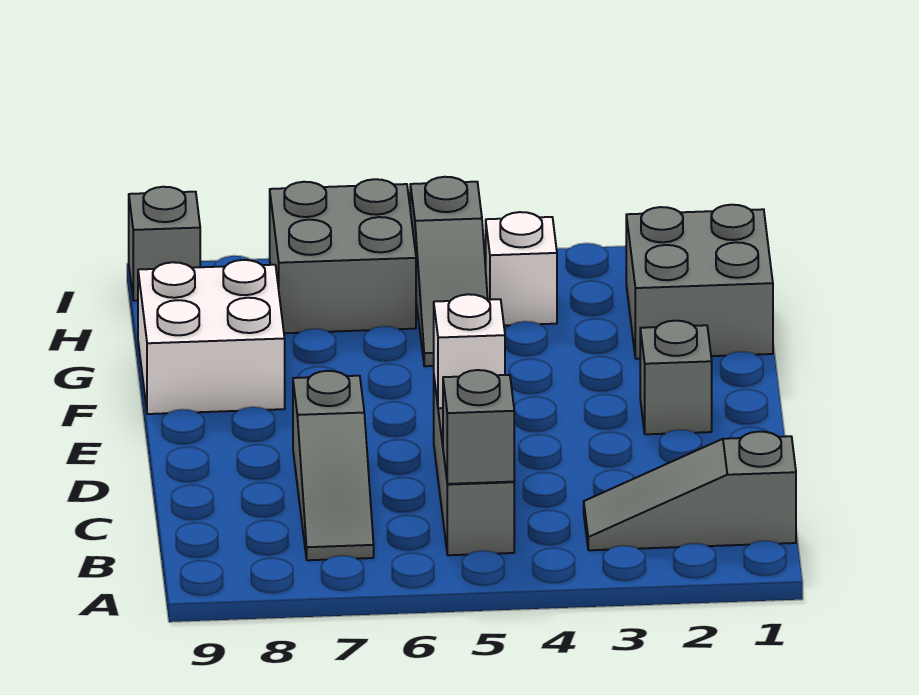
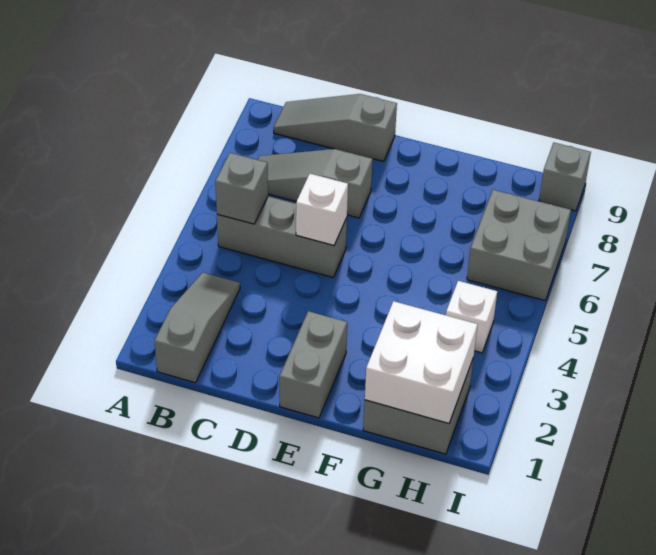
grey brick E2 level 1 -> grey brick E1:E2 level 1
white brick F8:G9 level 1 -> white brick G1:H2 level 2
grey slope G5:I5 level 1 top I -> grey slope B9:D9 level 1 top D

